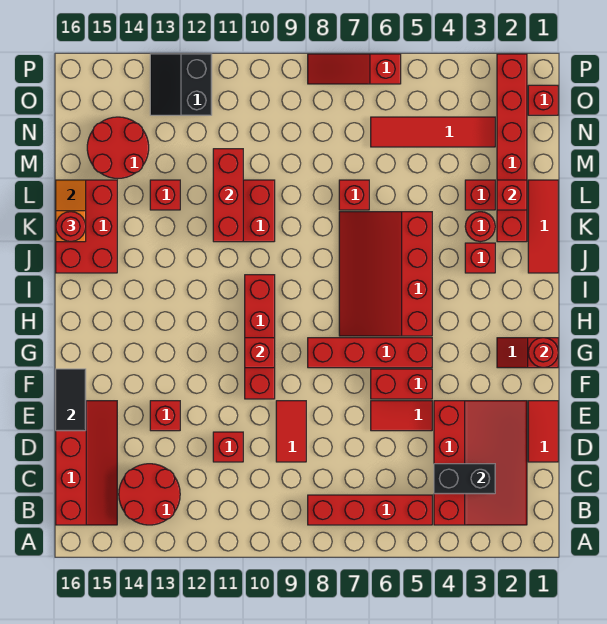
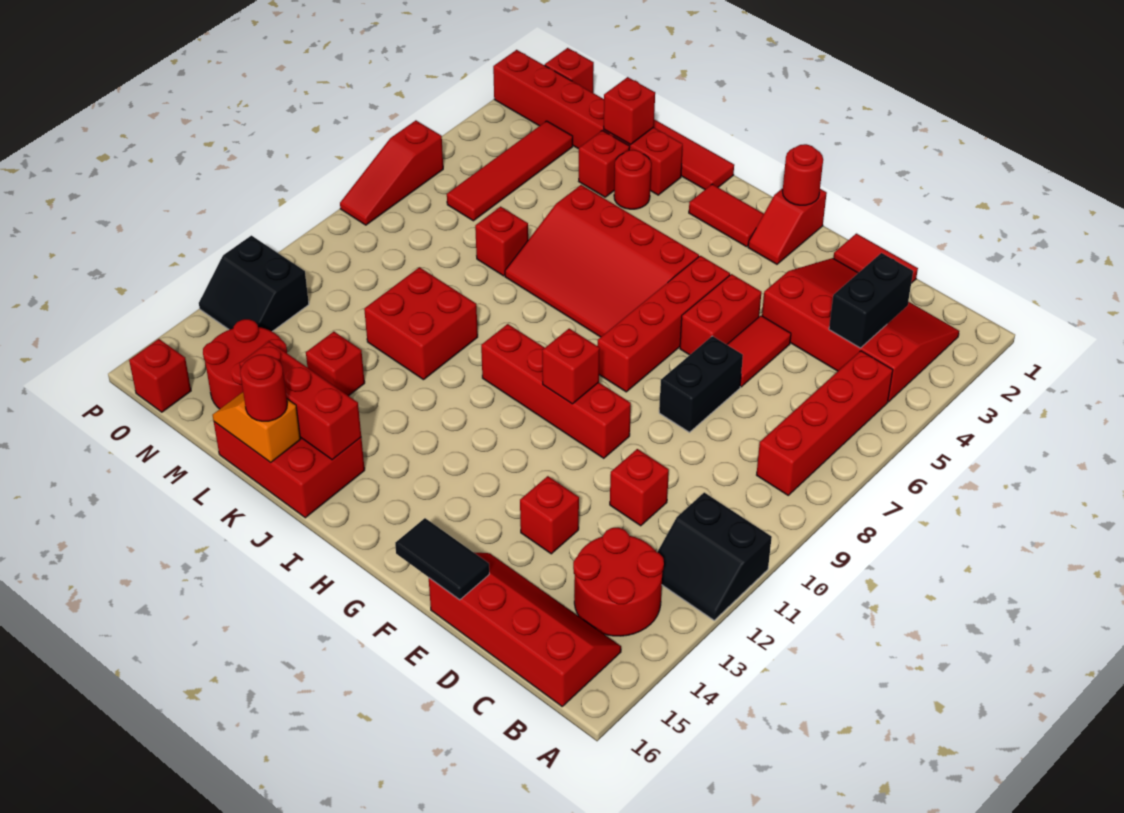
none -> black slope A11:B12 level 1 top 11
red tile D9:E9 level 1 -> red tile H2:I2 level 1
none -> black brick E7:E8 level 1
red brick J3 level 1 -> red brick O16 level 1
red brick K11:M11 level 2 -> red brick J15:L15 level 2

